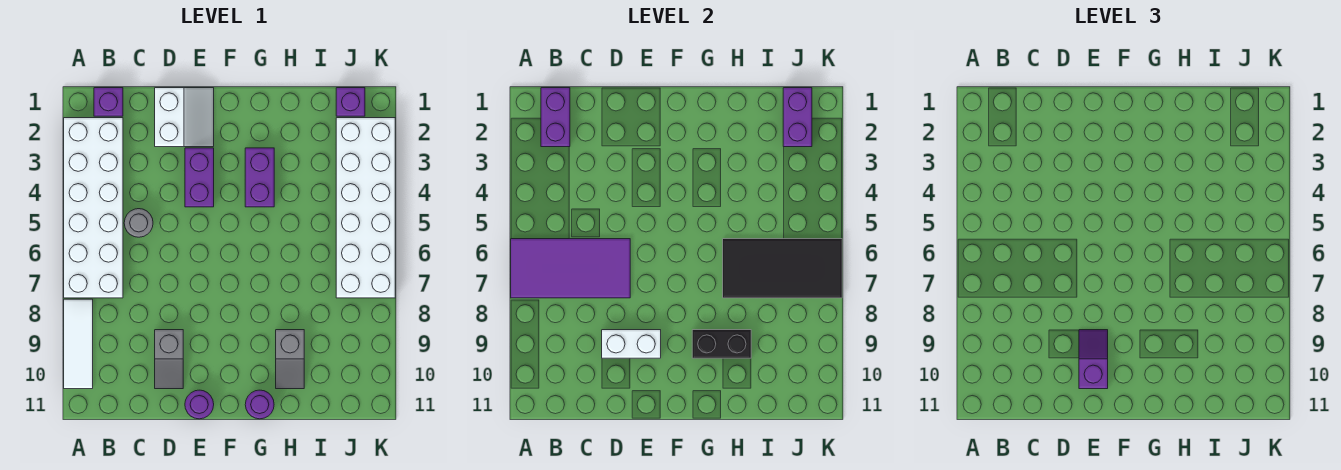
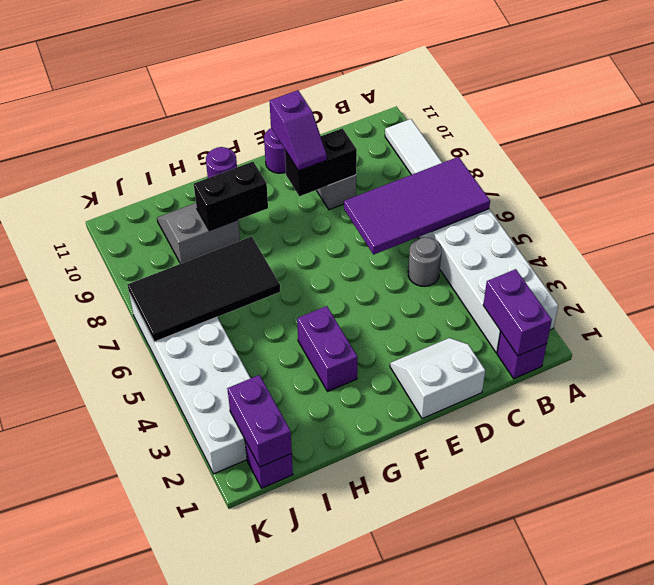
white slope D1:E2 level 1 top D -> white slope D1:E2 level 1 top 1
white brick D9:E9 level 2 -> black brick D9:E9 level 2
purple brick E3:E4 level 1 -> none
grey slope H9:H10 level 1 top 9 -> grey slope H9:I10 level 1 top 9

